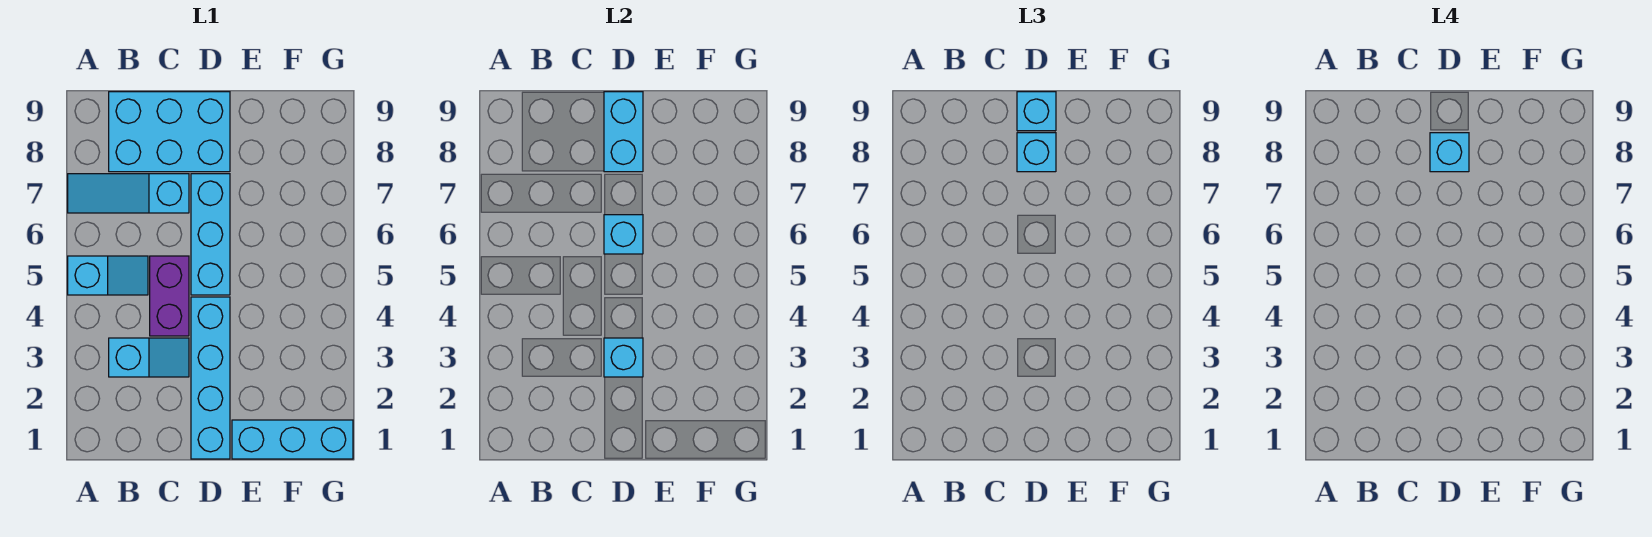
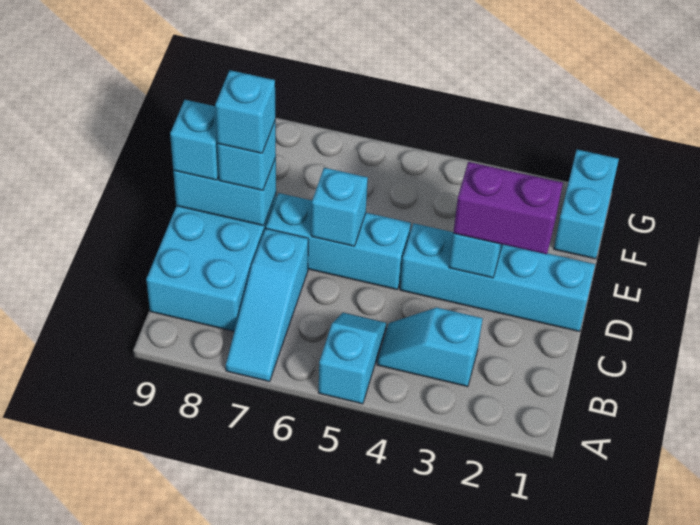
cyan slope B3:C3 level 1 top B -> cyan slope B3:B4 level 1 top 3
purple brick C4:C5 level 1 -> purple brick D2:D3 level 3
cyan brick E1:G1 level 1 -> cyan brick F1:G1 level 1

